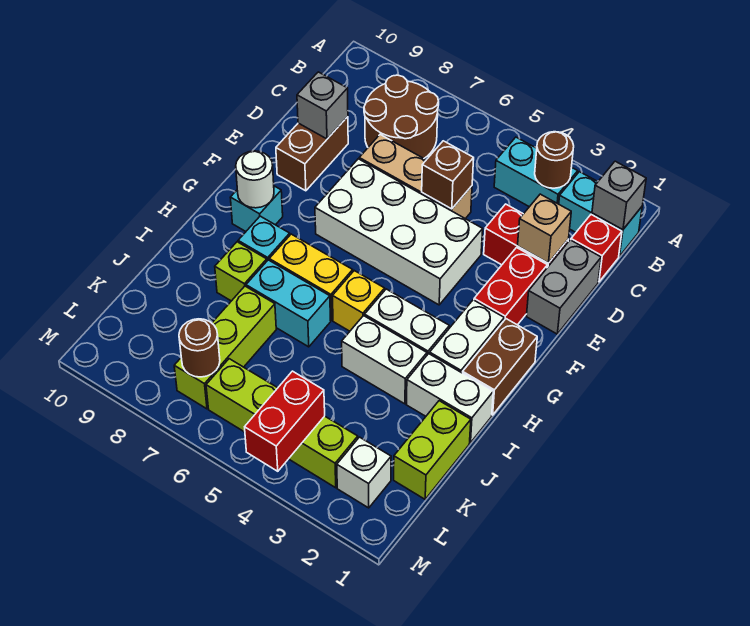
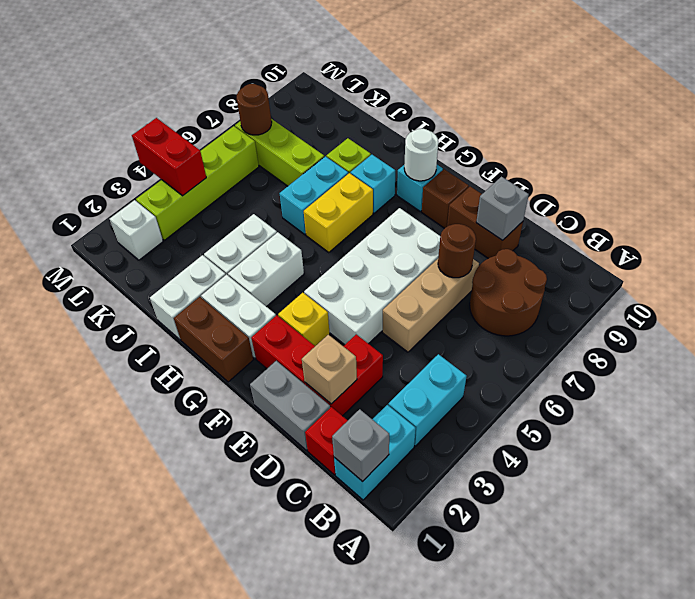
brown round brick B3 level 2 -> brown round brick D7 level 2
brown brick D5 level 2 -> brown brick F9 level 1
yellow brick H5 level 1 -> yellow brick F3 level 1
lime brick J1:K1 level 1 -> none

